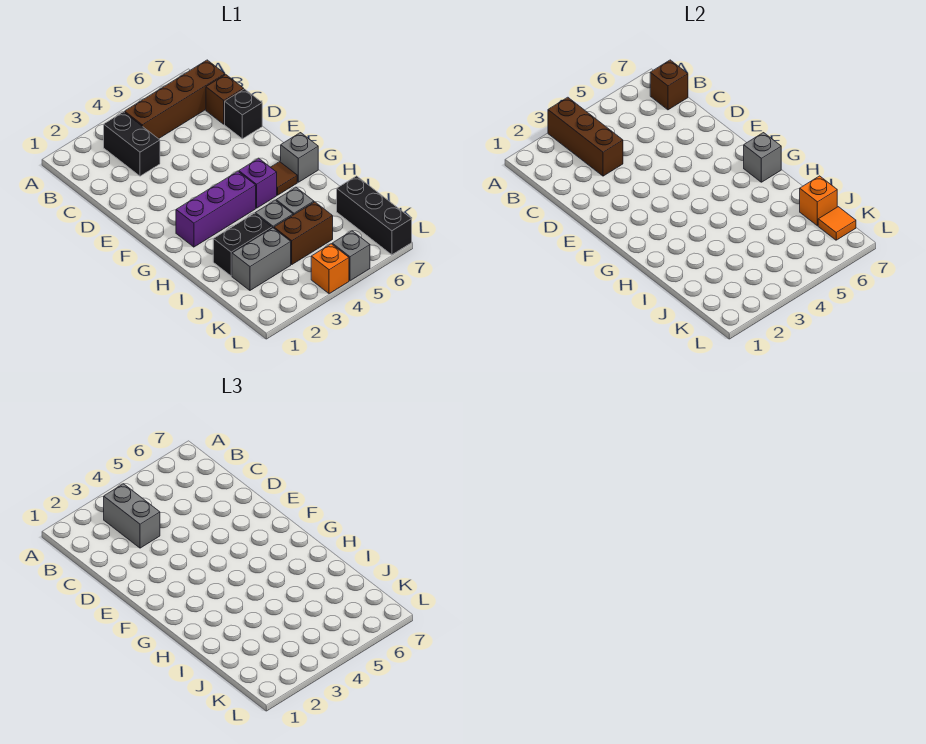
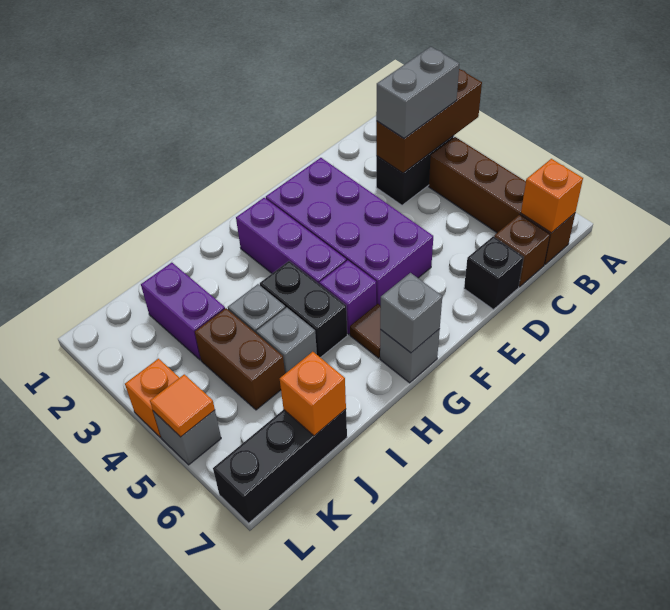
brown brick B7 level 2 -> orange brick B7 level 2
none -> purple brick E2:F5 level 1
black brick I2:I3 level 1 -> black brick H4:H5 level 1
grey brick J2:J3 level 1 -> purple brick J2:J3 level 1
orange tile K7 level 2 -> orange tile L5 level 2

